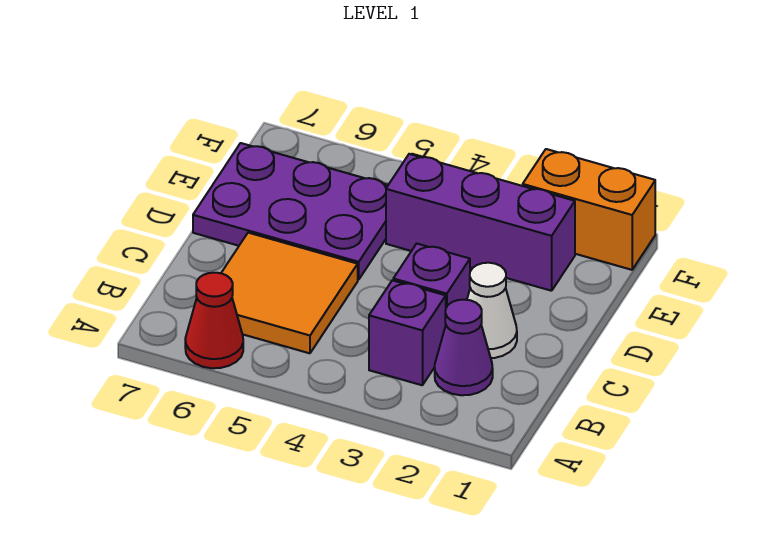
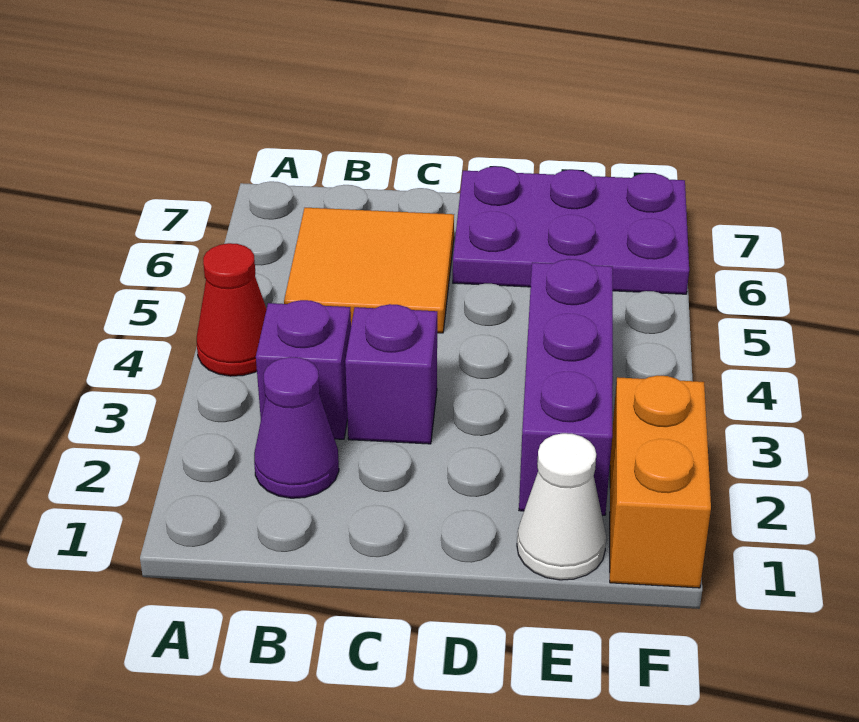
red cone A6 level 1 -> red cone A4 level 1
white cone C2 level 1 -> white cone E1 level 1
purple plate D5:E7 level 1 -> purple plate D6:F7 level 1

